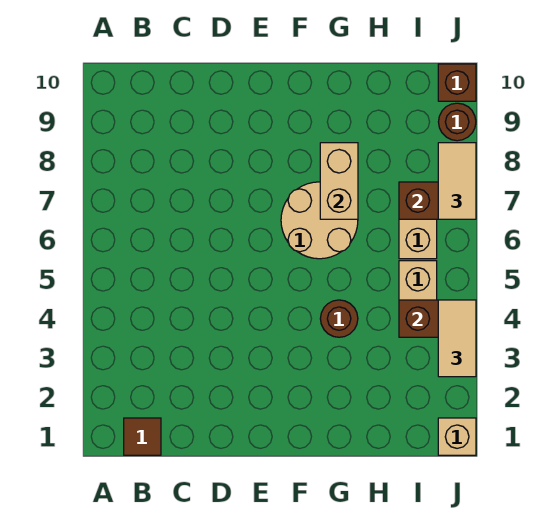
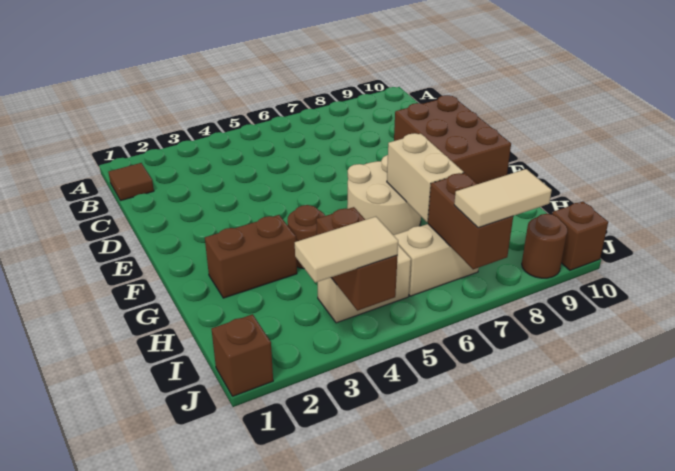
none -> brown brick D9:F10 level 1
none -> brown brick G2:G3 level 1
tan brick G7:G8 level 2 -> tan brick G7:H7 level 2
tan brick J1 level 1 -> brown brick J1 level 1

